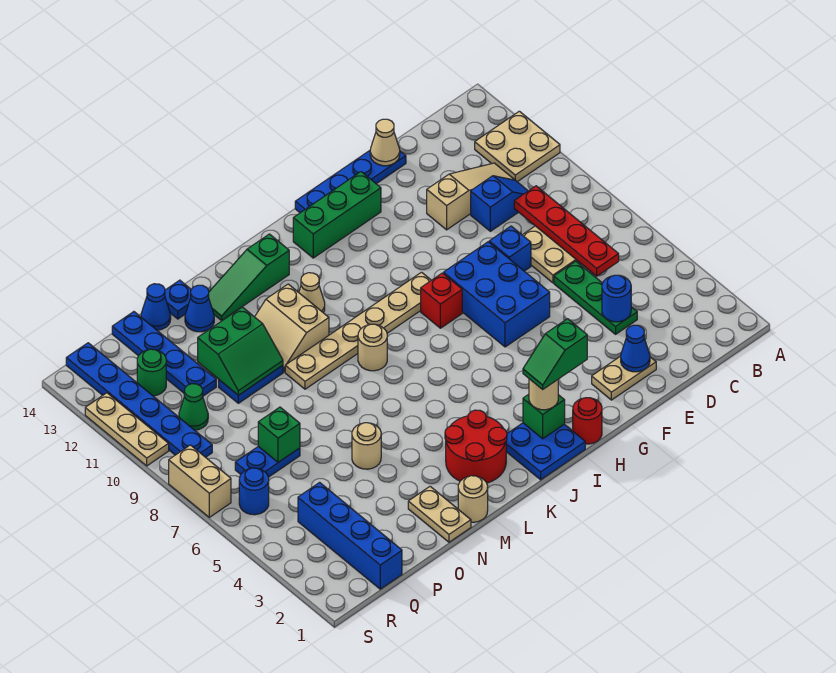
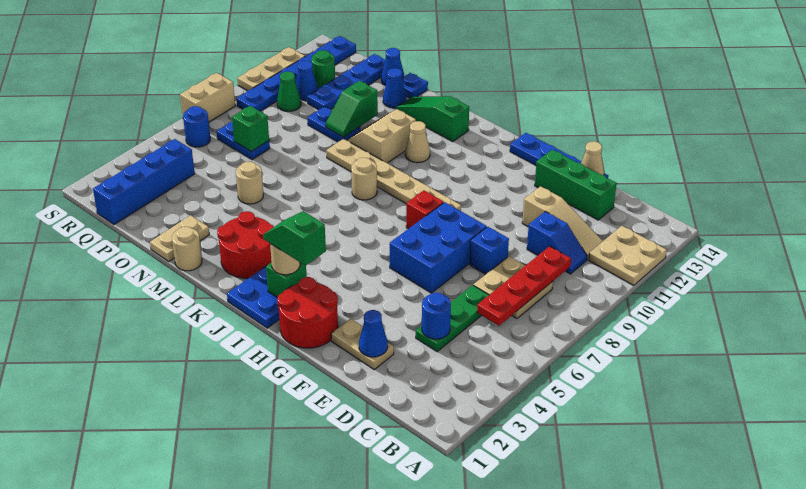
green brick G13:I13 level 1 -> green brick D13:F13 level 1
red round brick H1 level 1 -> red round brick G1:H2 level 1
green slope N10:O11 level 2 top 11 -> green slope N10:N11 level 2 top 11
none -> blue cone Q11 level 1

